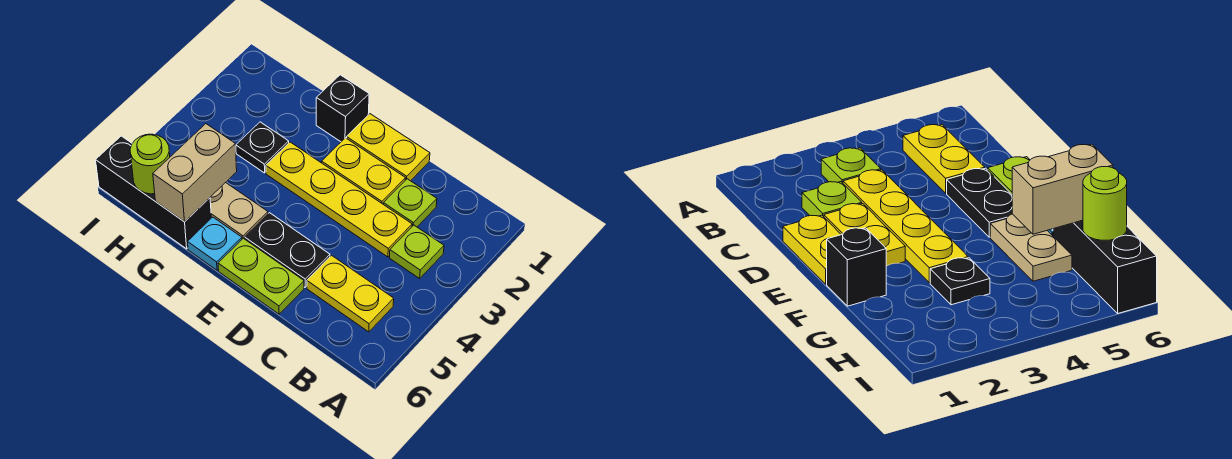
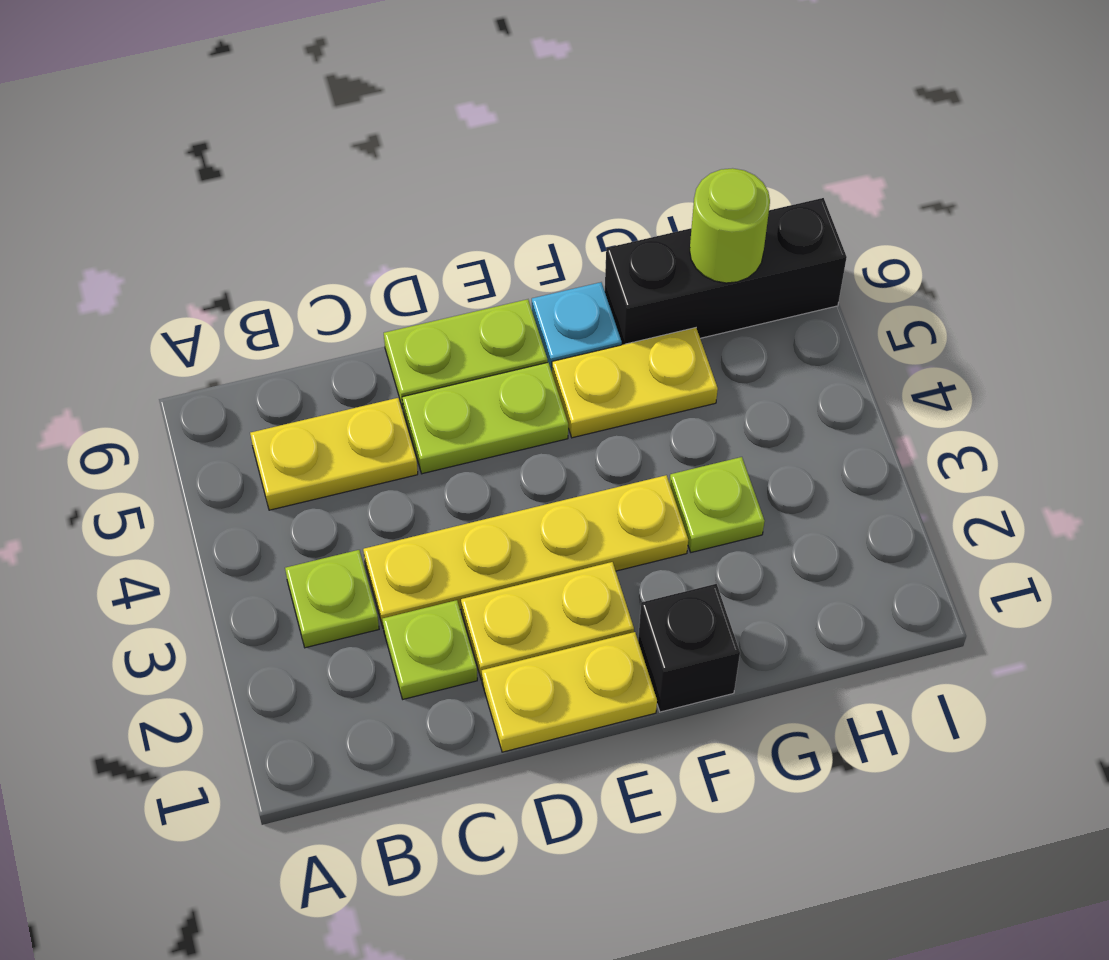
black plate D5:E5 level 1 -> lime plate D5:E5 level 1
tan plate F5:G5 level 1 -> yellow plate F5:G5 level 1
black plate G3 level 1 -> lime plate G3 level 1
tan brick G5:G6 level 2 -> none

